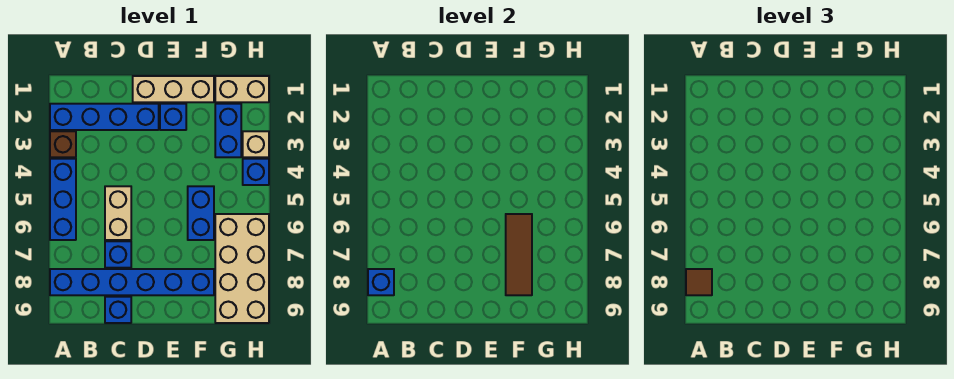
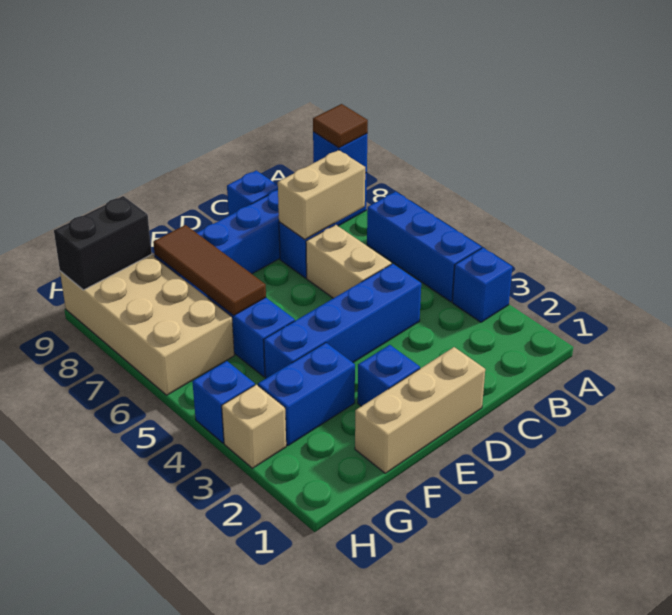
blue brick A2:D2 level 1 -> blue brick C4:F4 level 1
brown brick A3 level 1 -> blue brick A3 level 1
tan brick G1:H1 level 1 -> tan brick B7:C7 level 2
blue brick G2:G3 level 1 -> blue brick F3:G3 level 1
none -> black brick G9:H9 level 2

